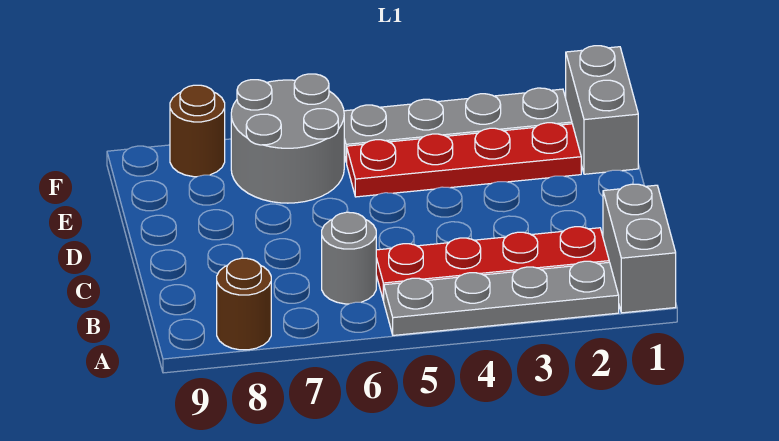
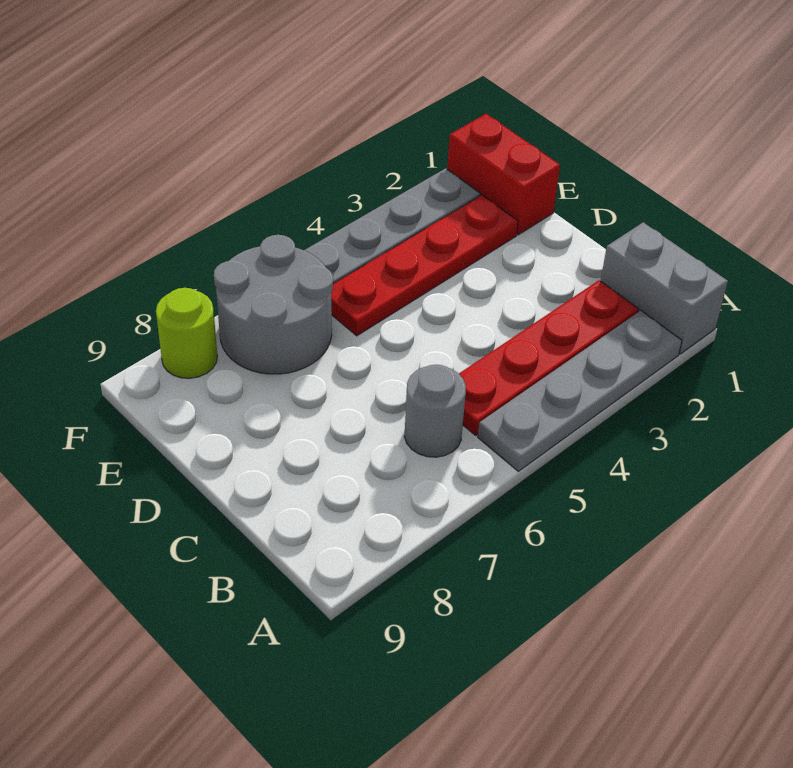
brown round brick A8 level 1 -> none
grey brick E1:F1 level 1 -> red brick E1:F1 level 1
brown round brick F8 level 1 -> lime round brick F8 level 1

